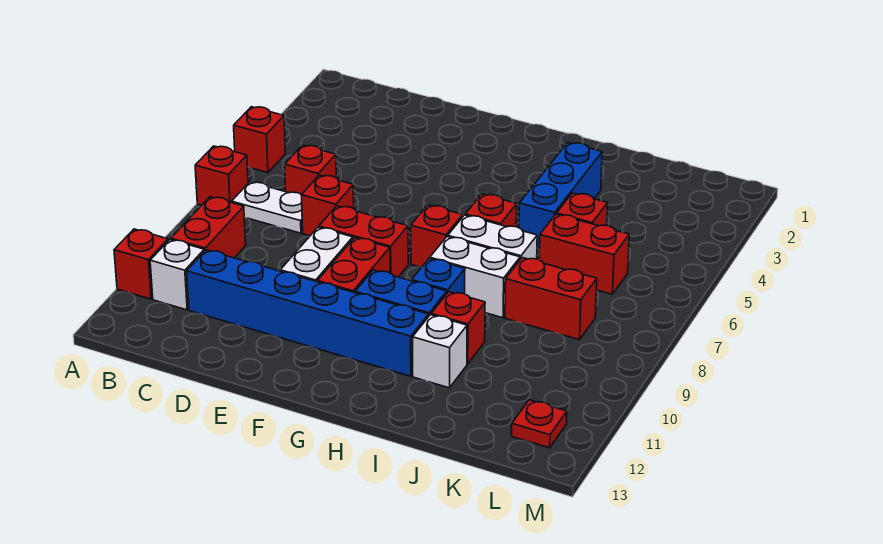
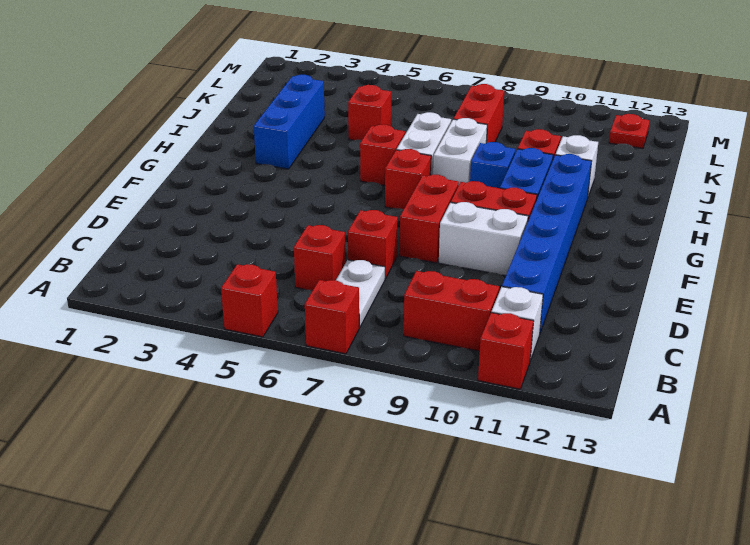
blue brick I3:I5 level 1 -> blue brick H3:J3 level 1
red brick J6:K6 level 1 -> none

